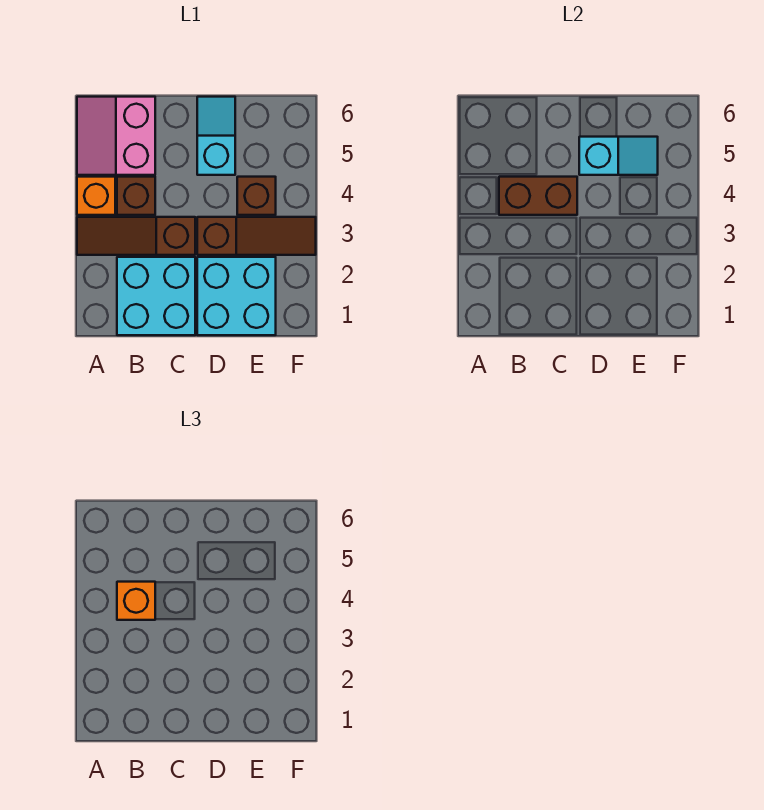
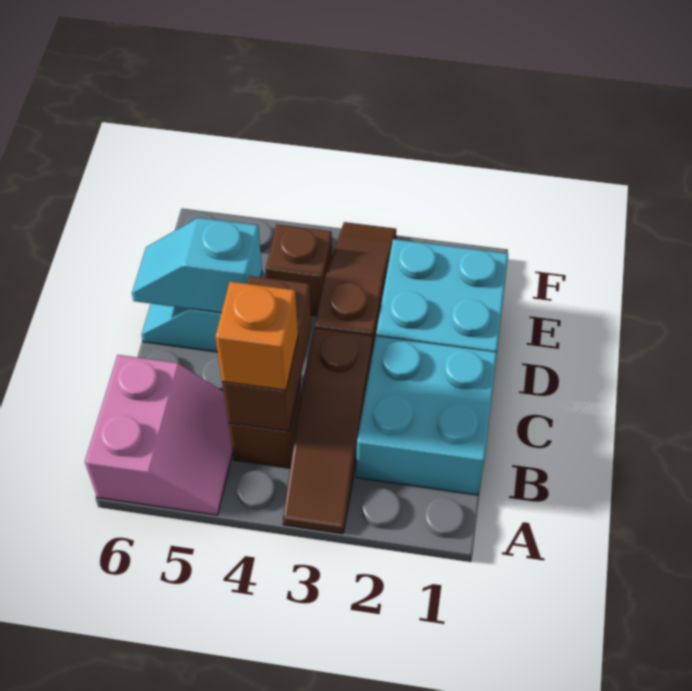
orange brick A4 level 1 -> none
pink slope A5:B6 level 1 top B -> pink slope A5:B6 level 1 top 6
cyan slope D5:E5 level 2 top D -> cyan slope D5:D6 level 2 top 5

